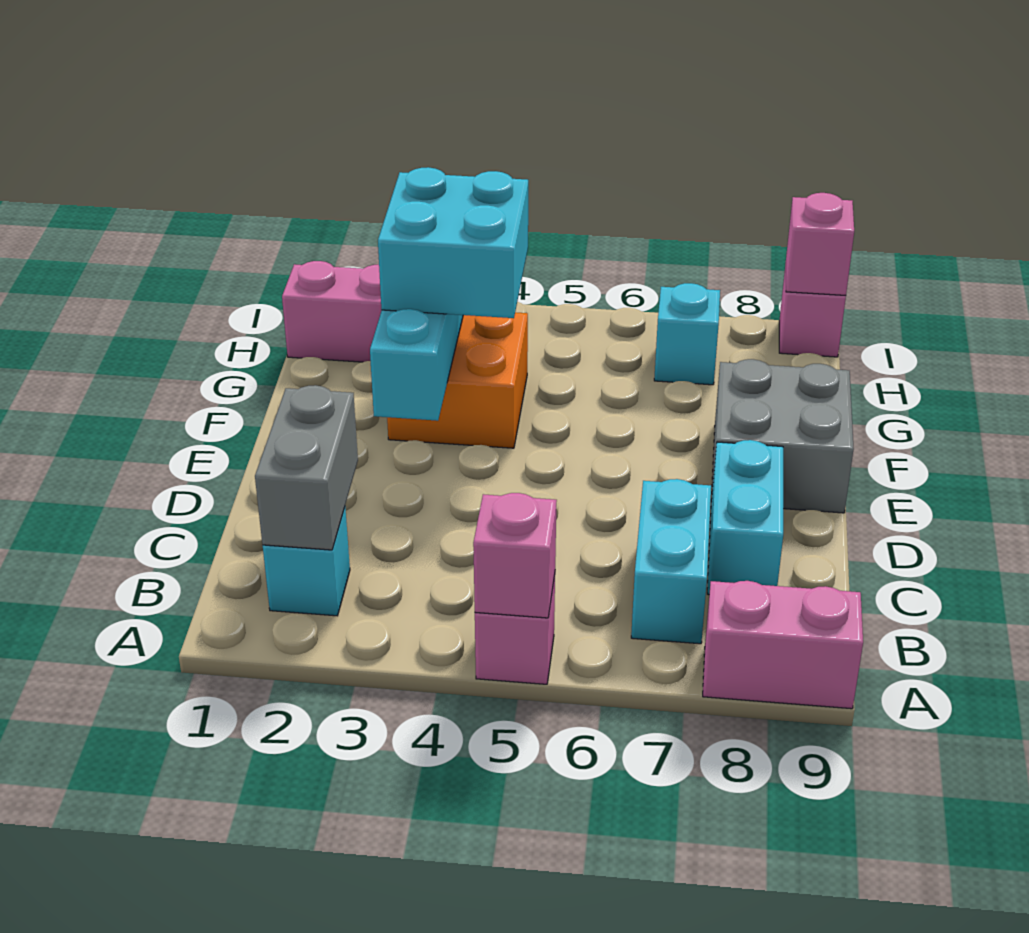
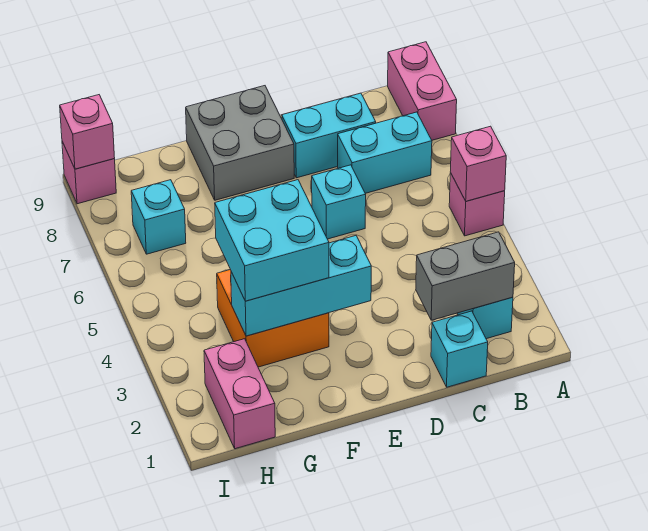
none -> cyan brick C1 level 1
none -> cyan brick D6 level 1

